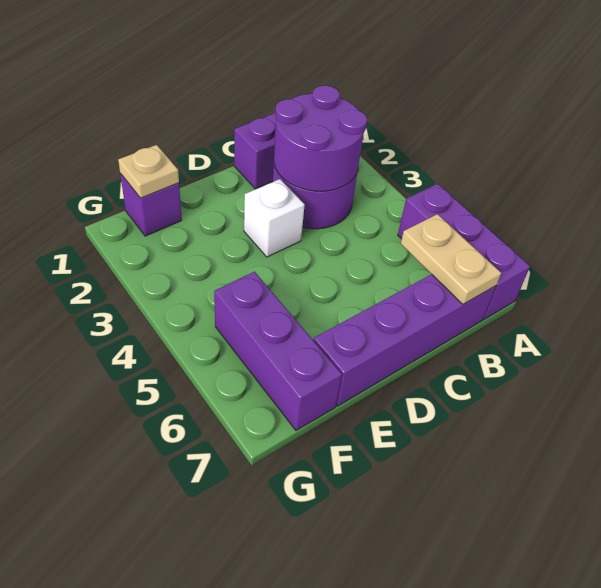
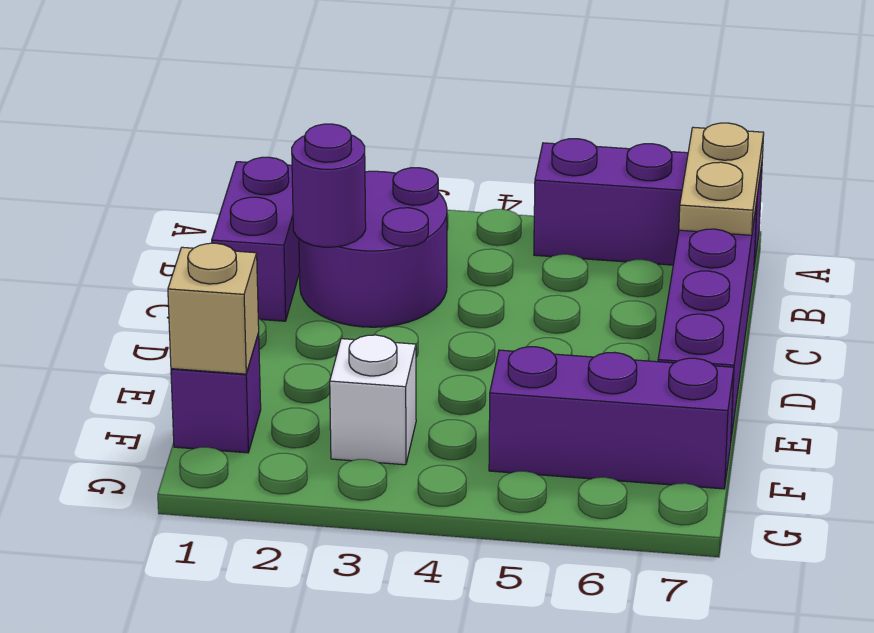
purple round brick B2:C3 level 2 -> purple round brick C2 level 2
tan plate B6:B7 level 2 -> tan plate A7:B7 level 2
white brick D3 level 1 -> white brick F3 level 1
tan plate F1 level 2 -> tan brick F1 level 2

